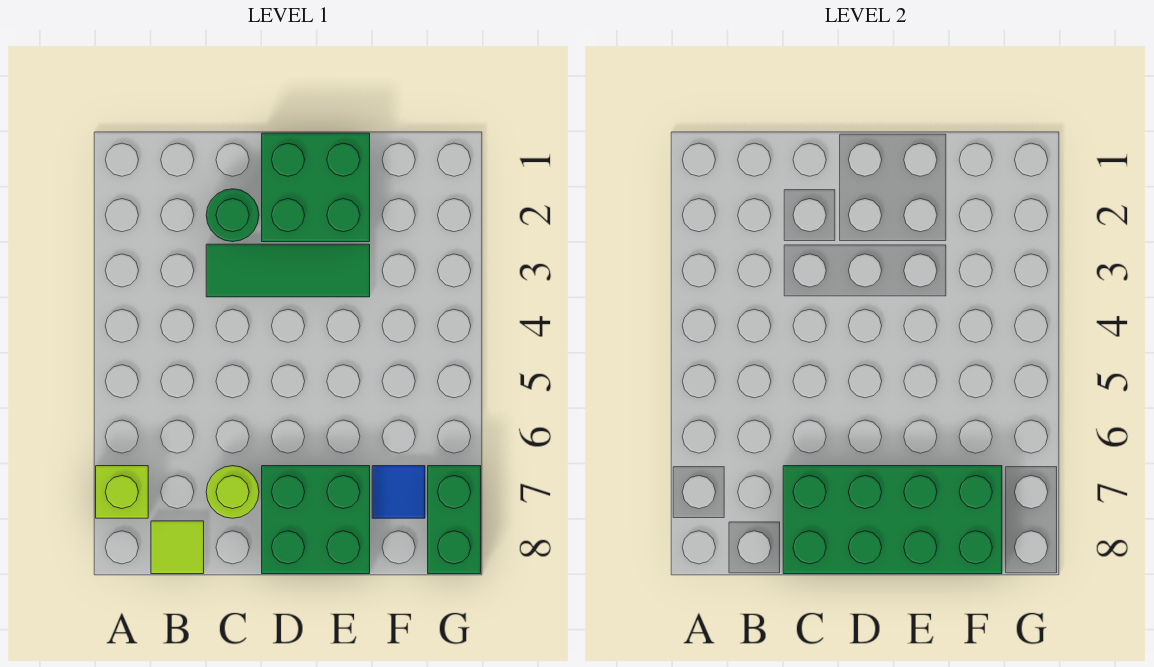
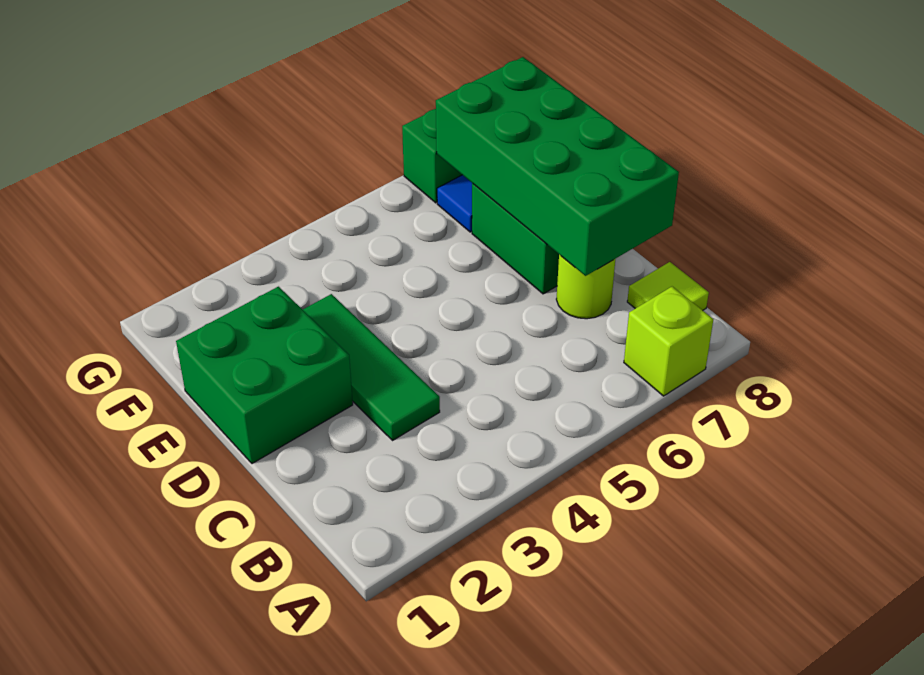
green round brick C2 level 1 -> none

